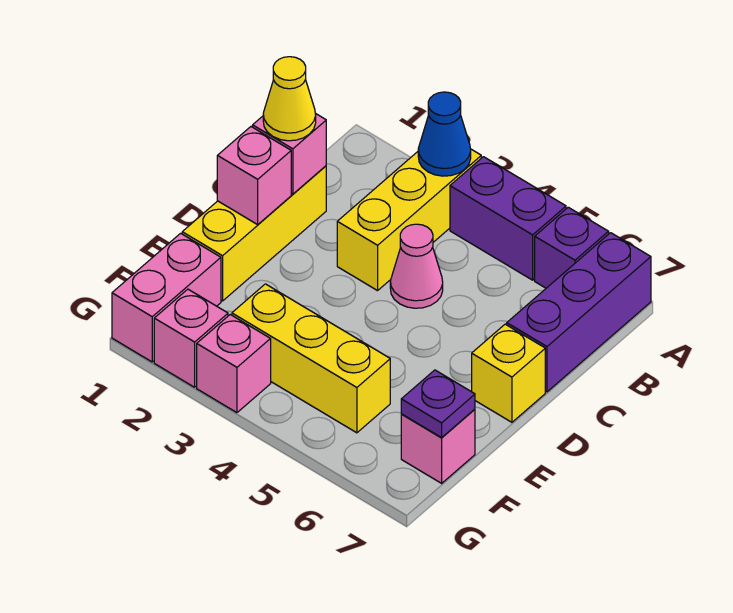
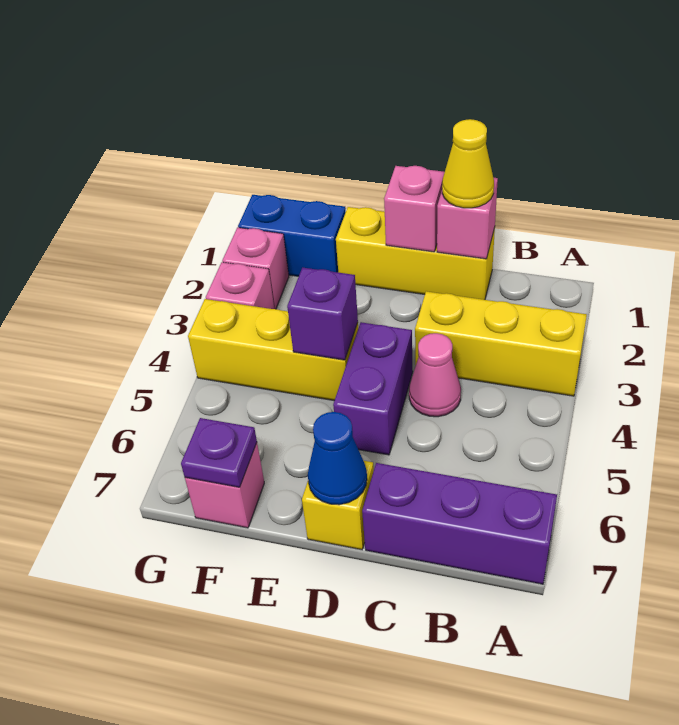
blue cone A3 level 2 -> blue cone D7 level 2
purple brick A4:A5 level 1 -> purple brick D4:D5 level 1
purple brick A6 level 1 -> purple brick E4 level 2
pink brick F1:G1 level 1 -> blue brick F1:G1 level 1
yellow brick F3:F5 level 1 -> yellow brick E4:G4 level 1

